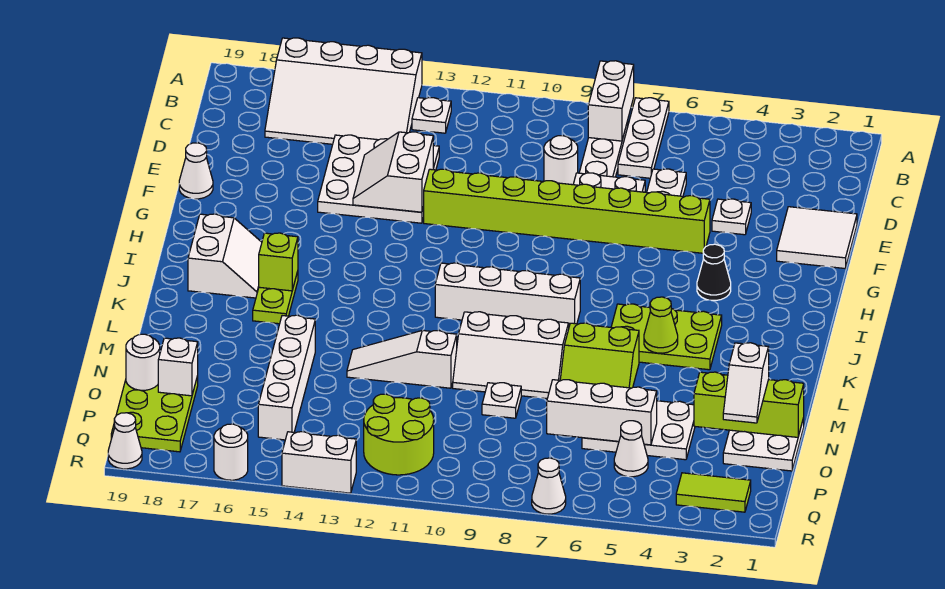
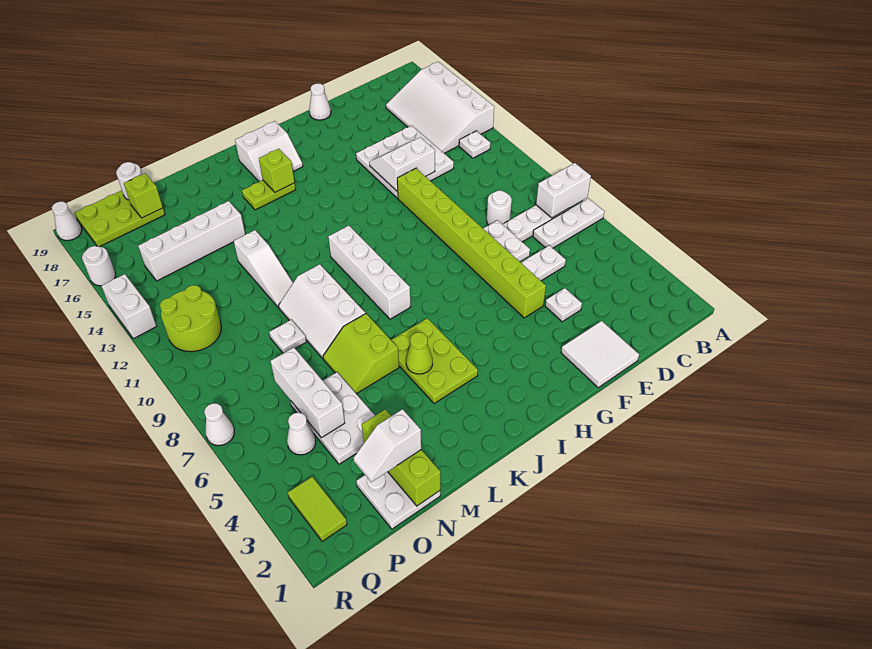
black cone H4 level 1 -> none
white slope M11:M13 level 1 top 11 -> white slope M11:M13 level 1 top 13
white brick O18 level 2 -> lime brick O18 level 2

